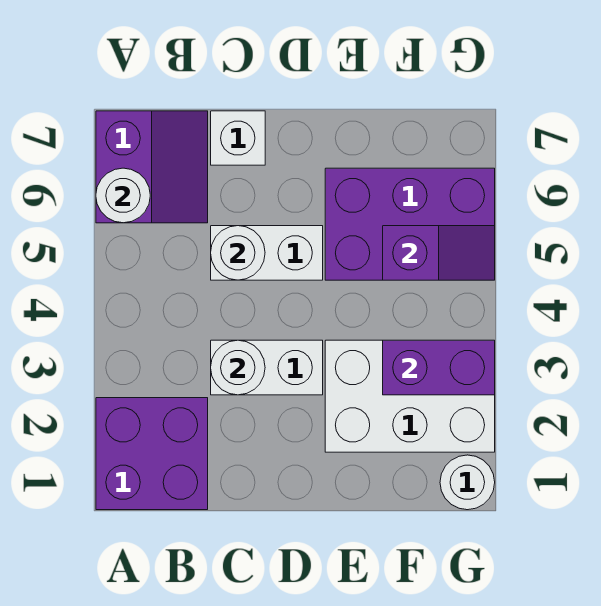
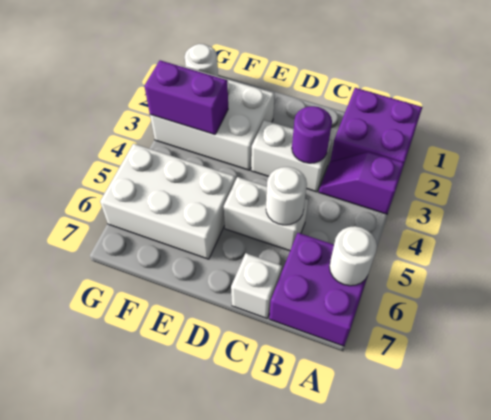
purple slope A6:B7 level 1 top A -> purple brick A6:B7 level 1
white round brick C3 level 2 -> purple round brick C3 level 2
purple brick E5:G6 level 1 -> white brick E5:G6 level 1
purple slope F5:G5 level 2 top F -> purple slope A3:B3 level 1 top A

